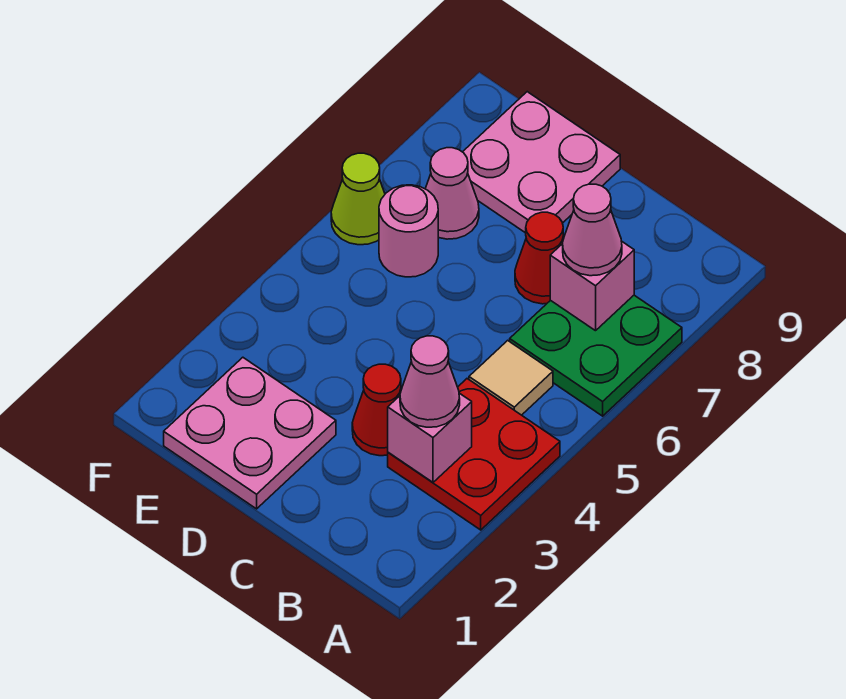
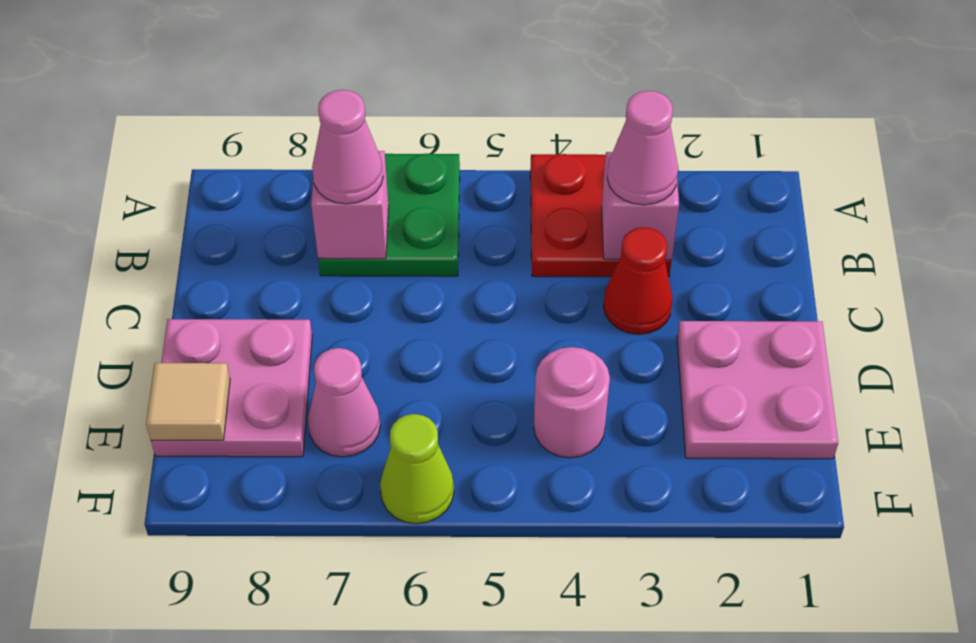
tan tile B5 level 1 -> tan tile E9 level 2
red cone C7 level 1 -> none
pink round brick E6 level 1 -> pink round brick E4 level 1

